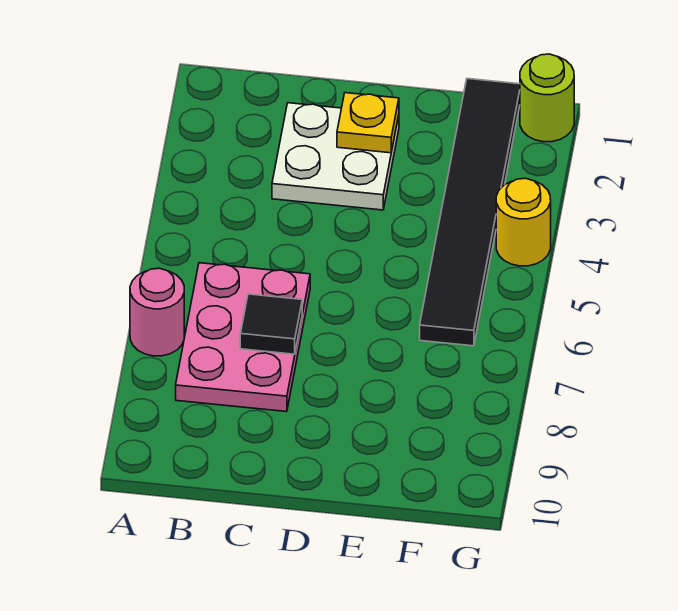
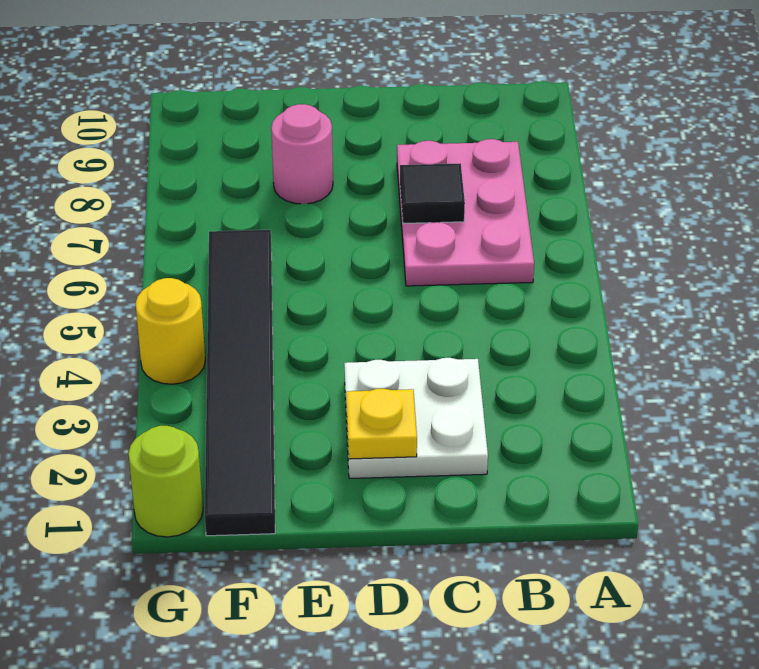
pink round brick A7 level 1 -> pink round brick E8 level 1

